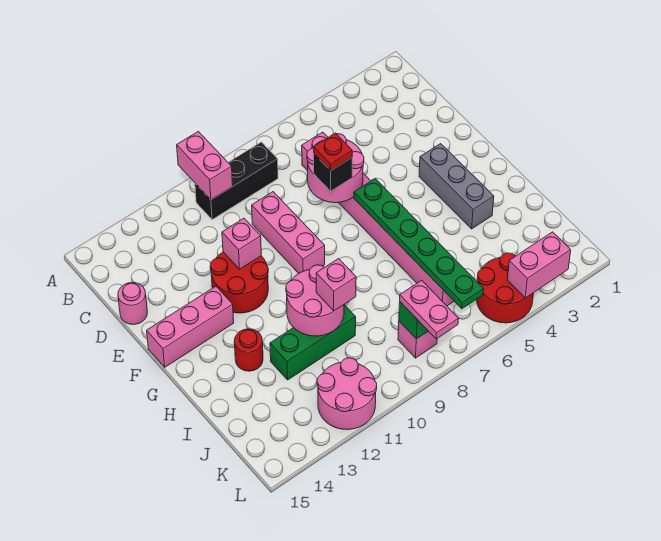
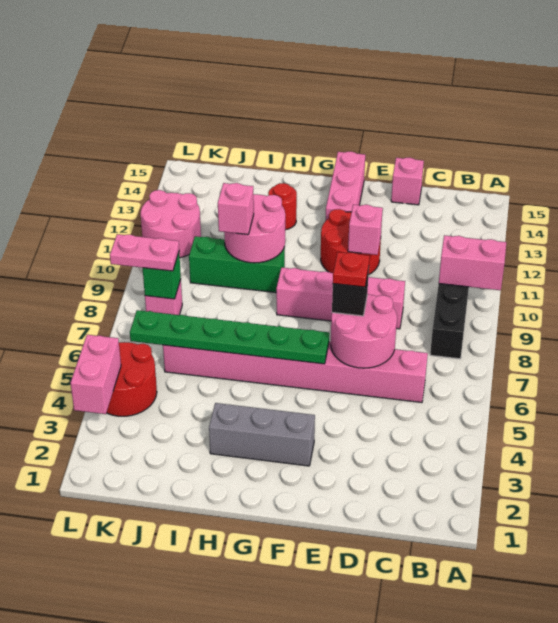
pink brick D9:F9 level 1 -> pink brick D9:G9 level 1
pink round brick D15 level 1 -> pink brick D15 level 1
green brick I10:I12 level 1 -> green brick H10:J10 level 1

